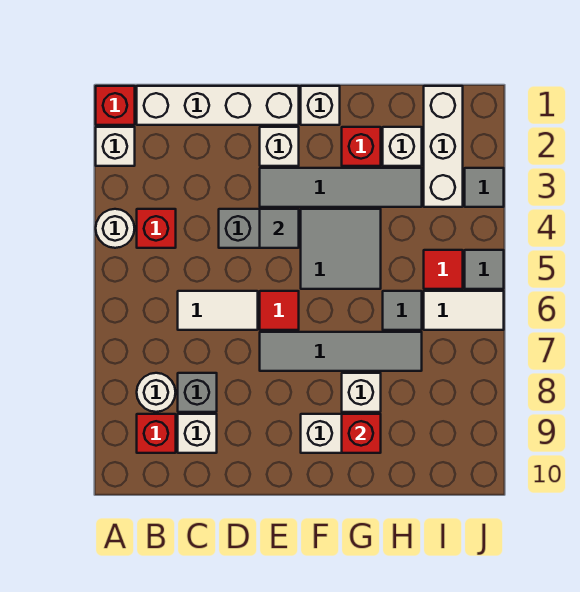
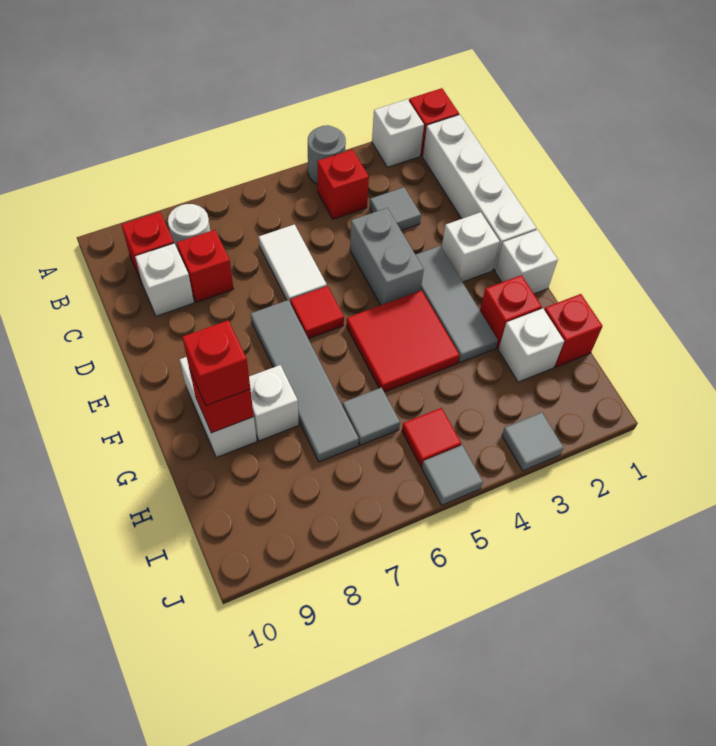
white round brick A4 level 1 -> grey round brick A4 level 1
grey brick C8 level 1 -> red brick C8 level 1
grey tile E3:H3 level 1 -> grey tile E3:G3 level 1
grey tile E4 level 2 -> grey tile C3 level 1
grey tile F4:G5 level 1 -> red tile F4:G5 level 1
none -> red brick G9 level 3
none -> red brick H1 level 1
white brick I1:I3 level 1 -> none
white tile I6:J6 level 1 -> none

